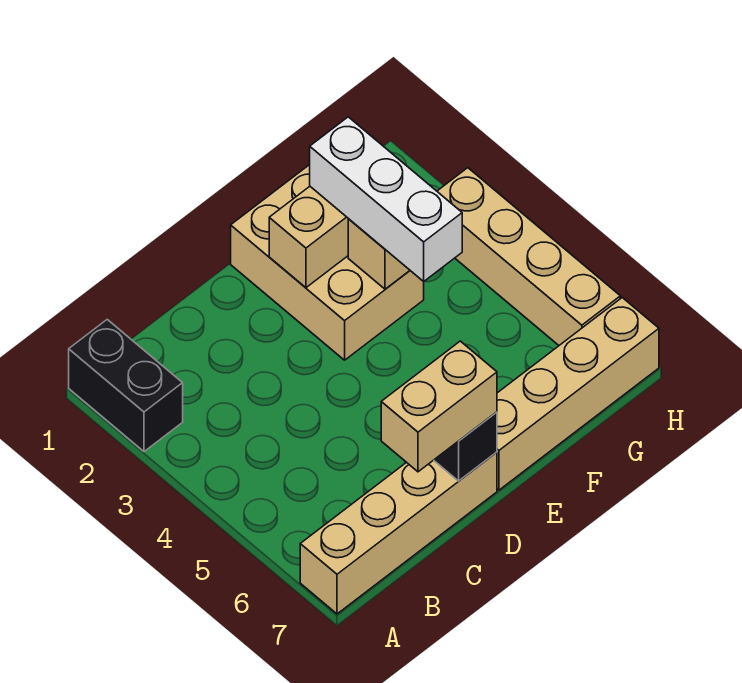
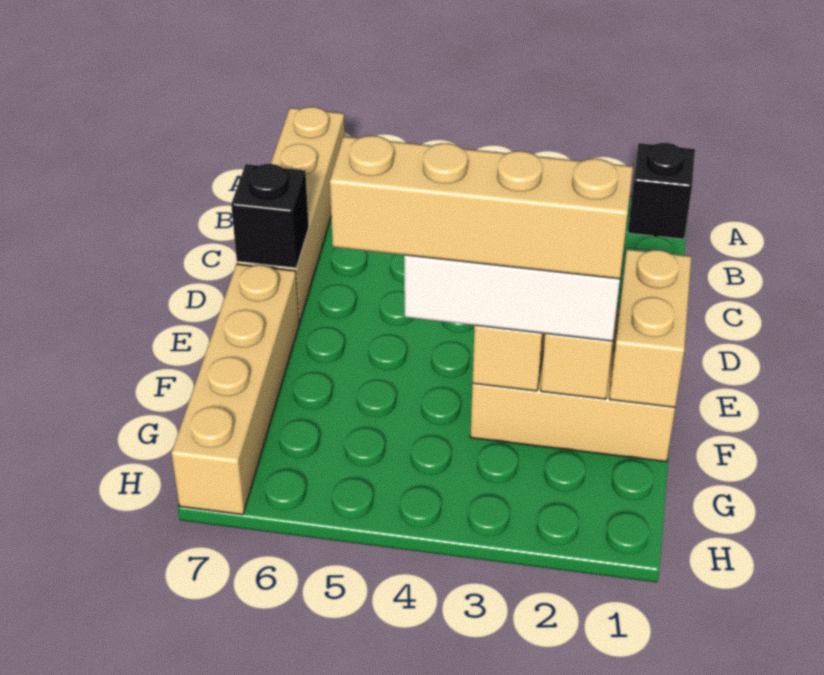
black brick A1:A2 level 1 -> black brick A1 level 1
tan brick C7:D7 level 3 -> tan brick E1:F1 level 2
tan brick H3:H6 level 1 -> tan brick F2:F5 level 4

